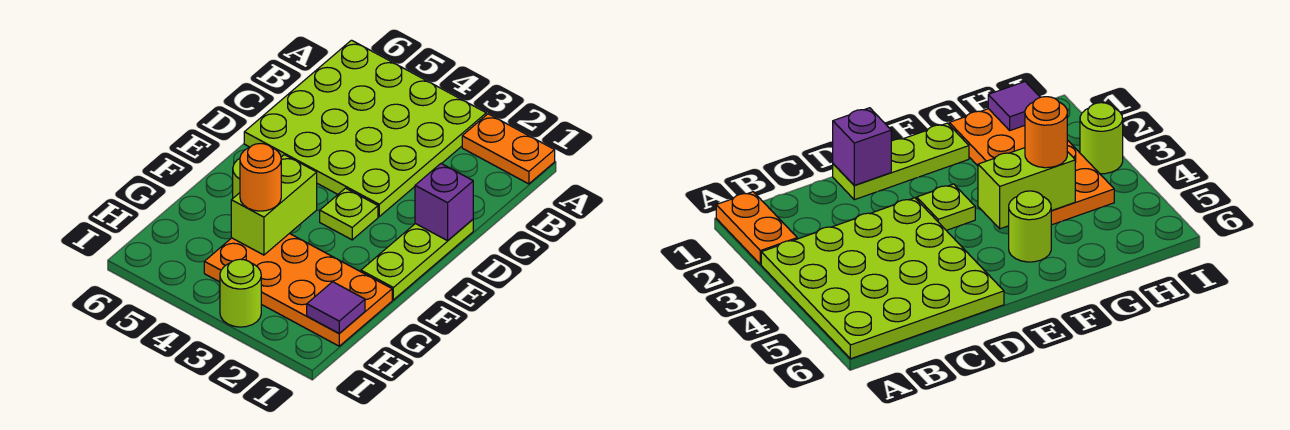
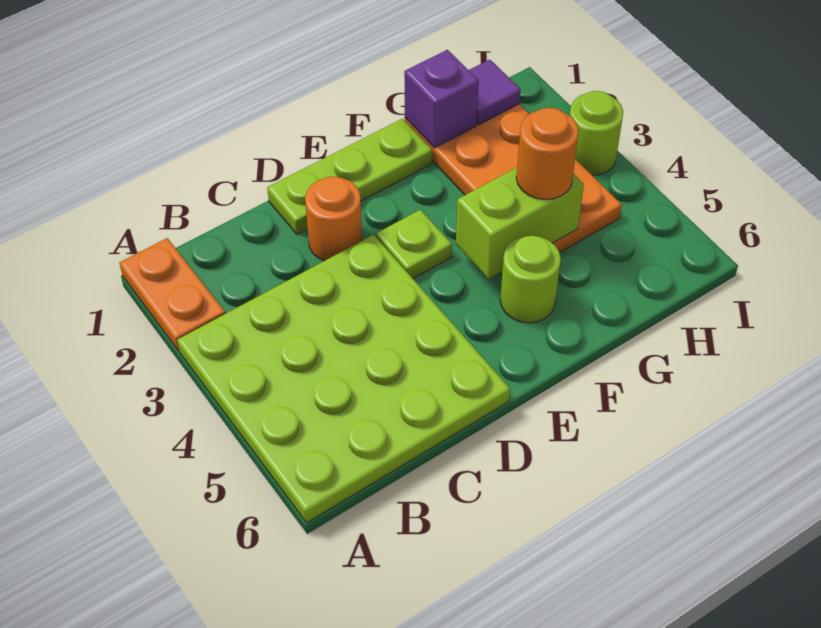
purple brick D1 level 2 -> purple brick G1 level 2
none -> orange round brick D2 level 1

